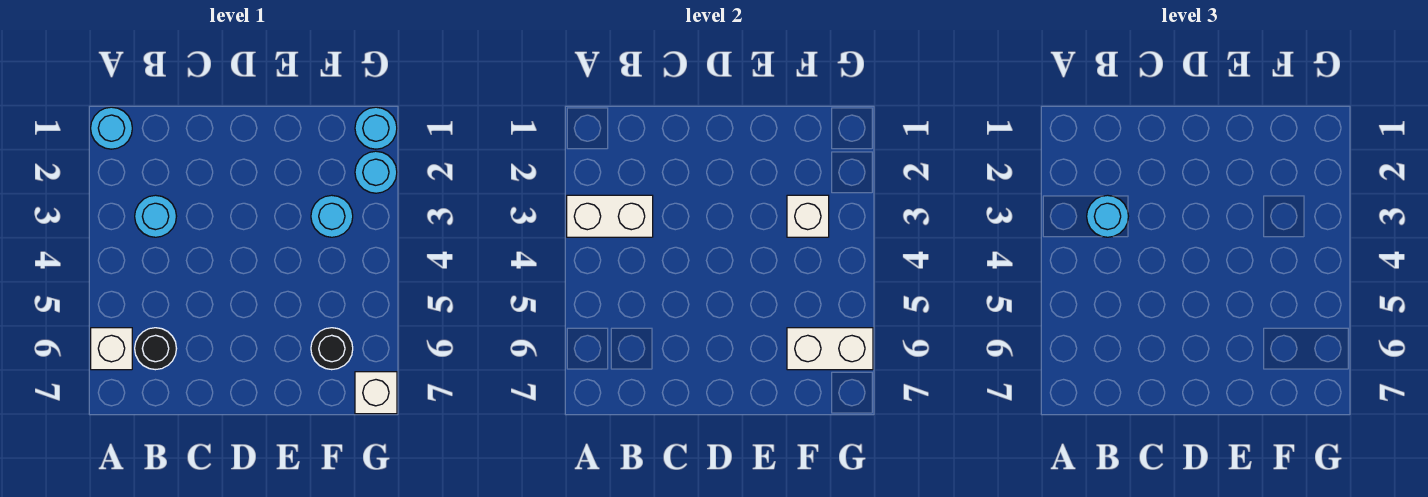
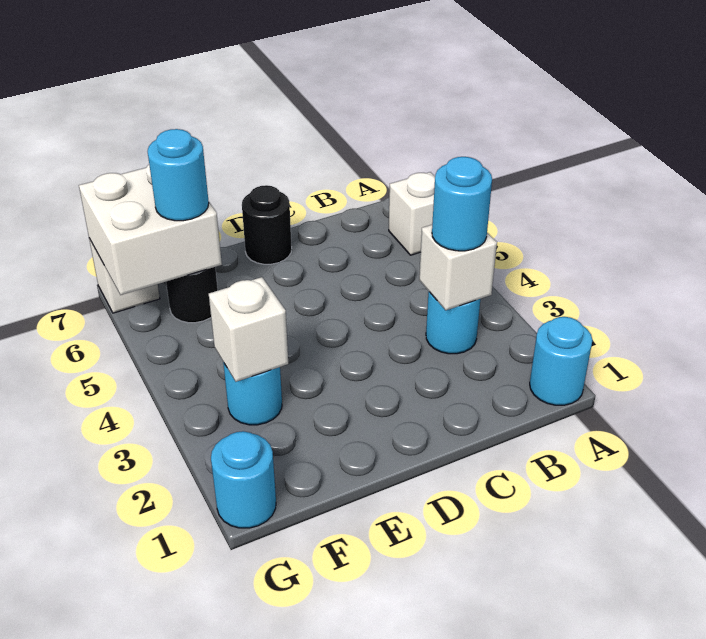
white brick A3:B3 level 2 -> white brick B3 level 2
black round brick B6 level 1 -> black round brick D7 level 1
white brick F6:G6 level 2 -> white brick F6:G7 level 2
cyan round brick G2 level 1 -> cyan round brick F6 level 3

